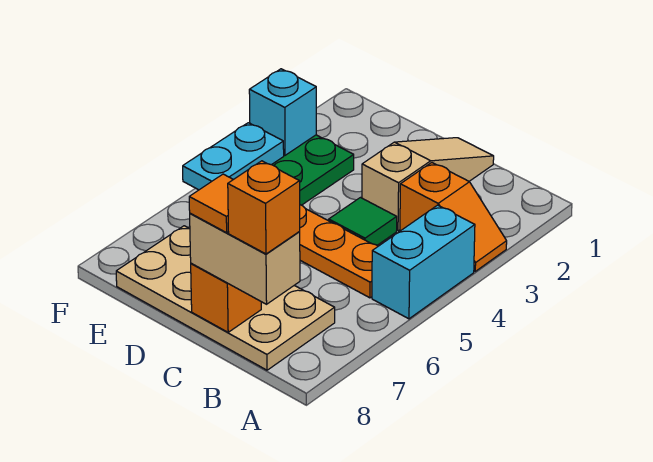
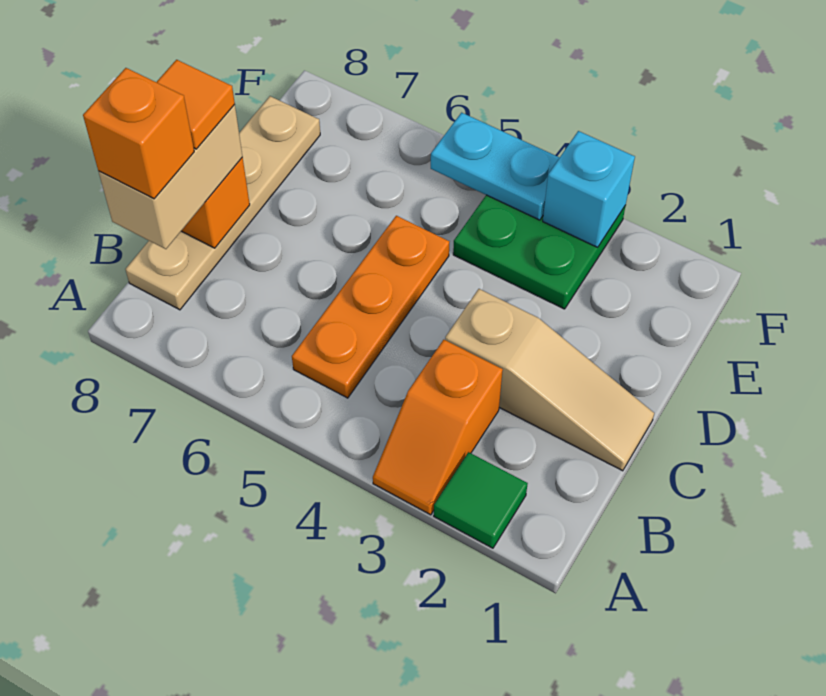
cyan brick A4:A5 level 1 -> none
tan plate B7:E8 level 1 -> tan plate B8:E8 level 1
green tile C4 level 1 -> green tile A2 level 1

